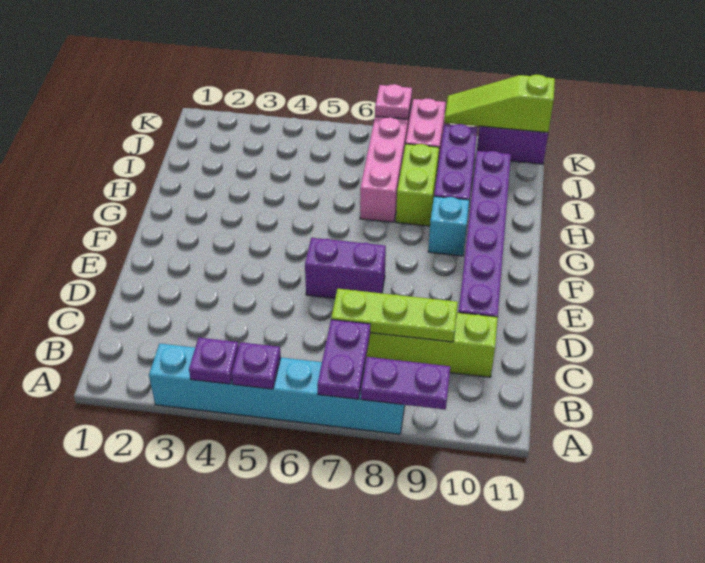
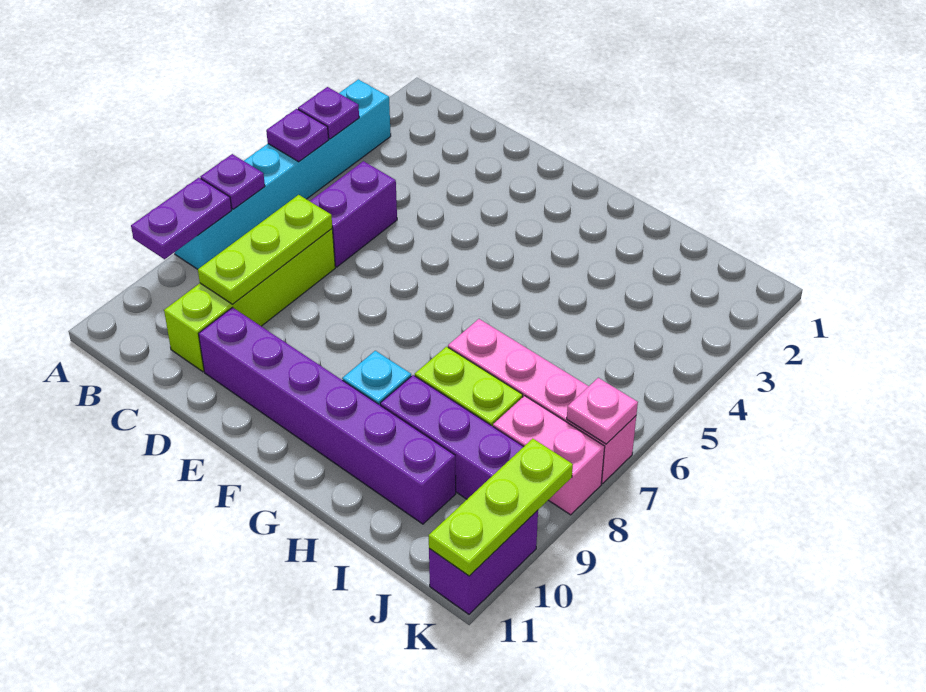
purple plate A7:B7 level 2 -> purple plate A7 level 2
purple brick E6:E7 level 1 -> purple brick C5:C6 level 1
lime slope K9:K11 level 2 top 11 -> lime plate K9:K11 level 2

